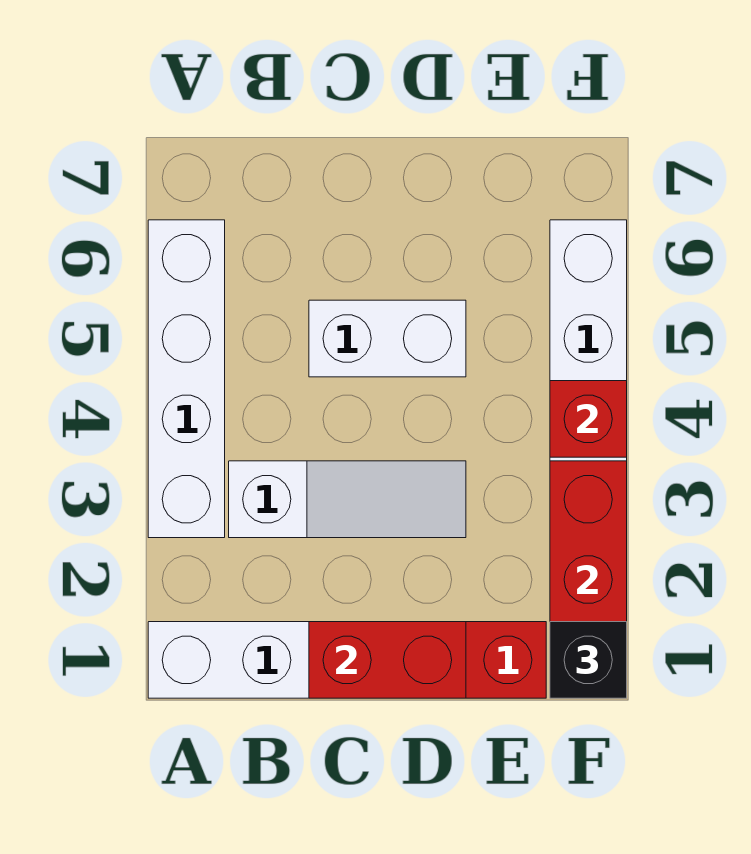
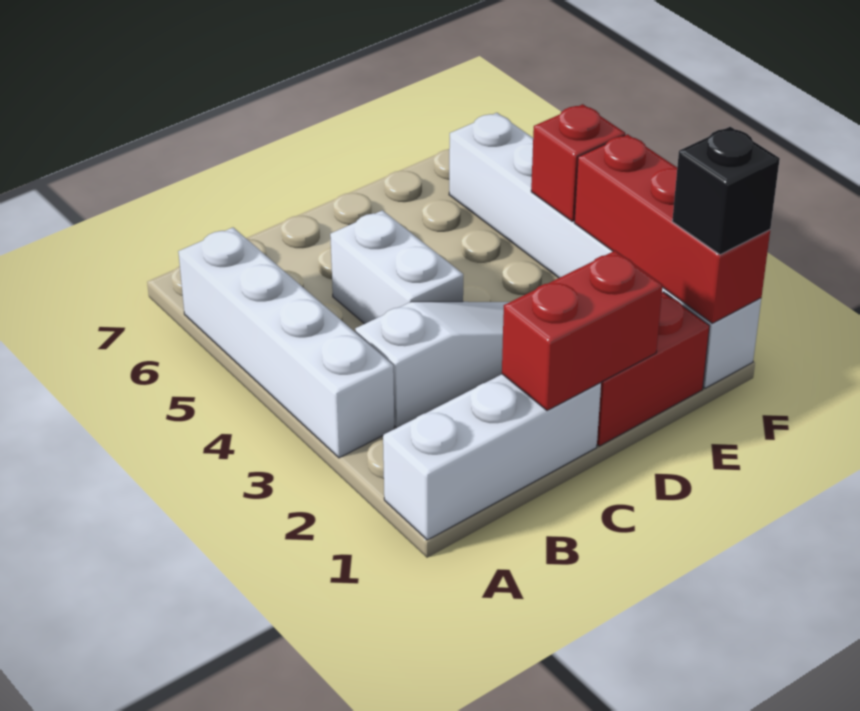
white brick C5:D5 level 1 -> white brick C4:C5 level 1

